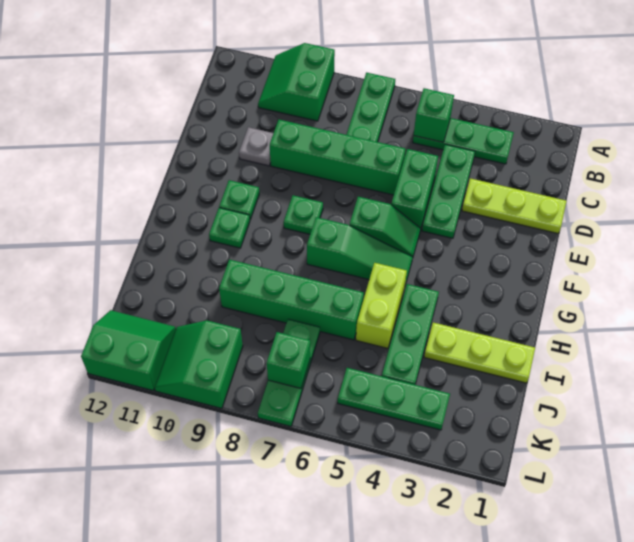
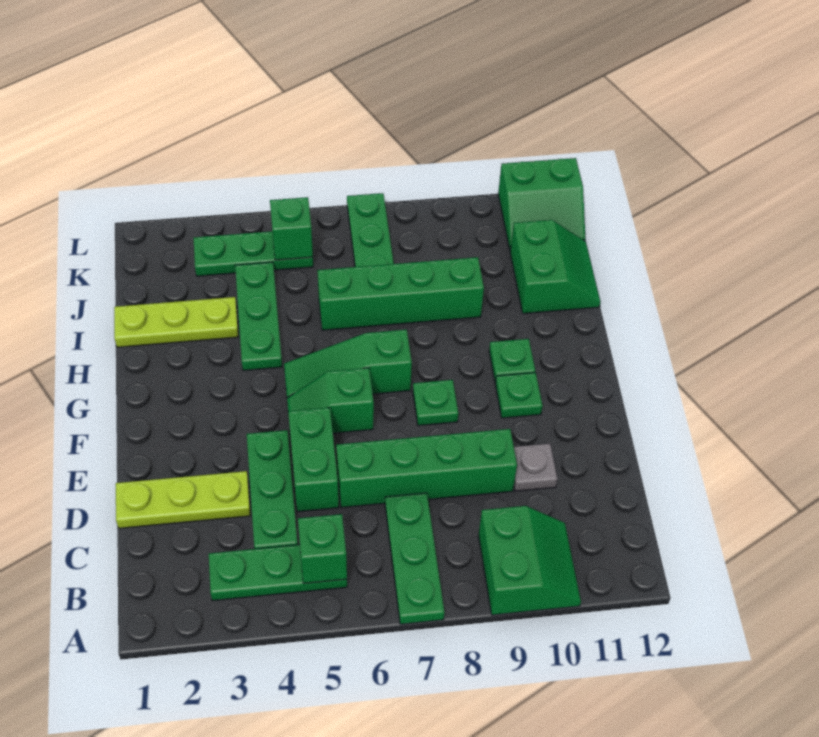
lime brick H5:I5 level 1 -> none
green brick K7 level 2 -> green brick K5 level 2
green slope K9:L10 level 1 top 9 -> green slope I11:J12 level 1 top 11

